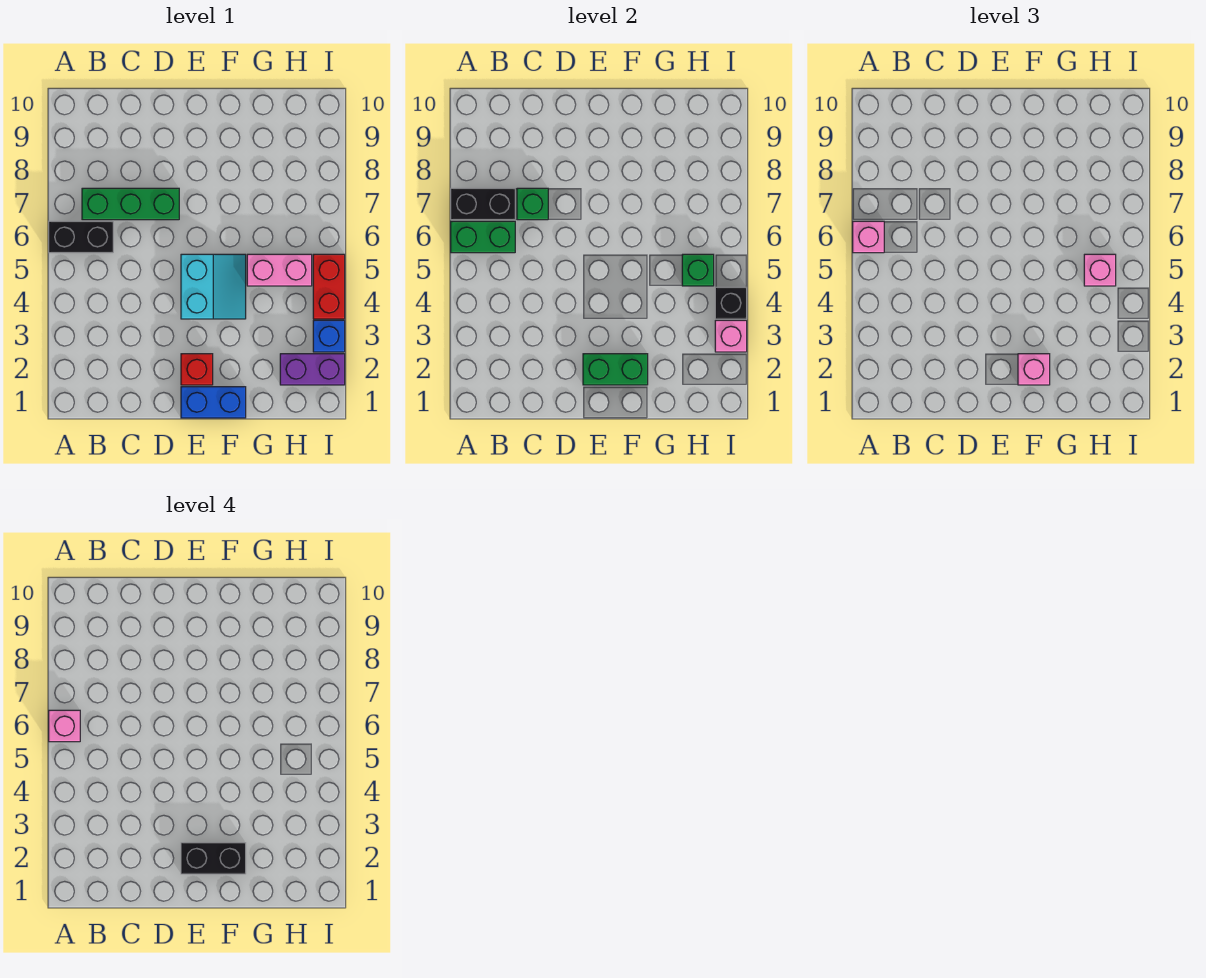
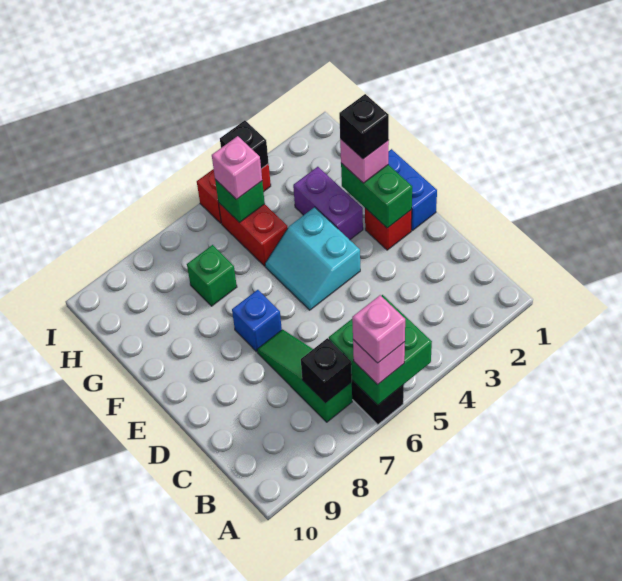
green brick A6:B6 level 2 -> green brick A5:B6 level 2
black brick A7:B7 level 2 -> black brick B7 level 2
green brick B7:D7 level 1 -> green slope B7:D7 level 1 top B
green brick C7 level 2 -> green brick G7 level 1
black brick E2:F2 level 4 -> black brick F2 level 4
cyan slope E4:F5 level 1 top E -> cyan slope E4:F5 level 1 top 4
pink brick G5:H5 level 1 -> red brick G5:H5 level 1
purple brick H2:I2 level 1 -> purple brick F3:G3 level 1
blue brick I3 level 1 -> blue brick E7 level 1
pink brick I3 level 2 -> none

